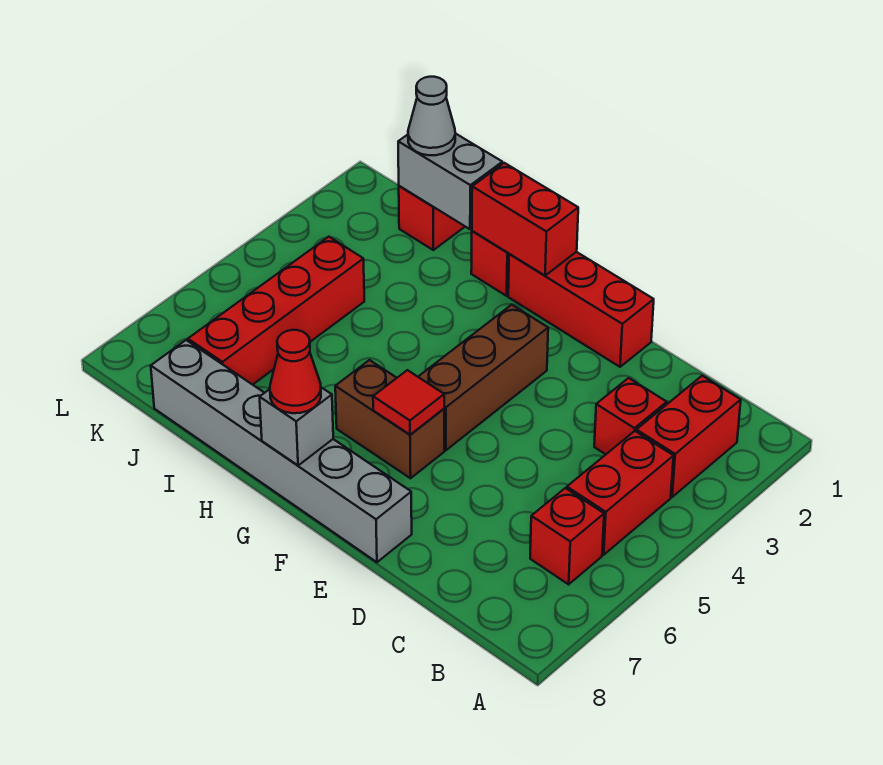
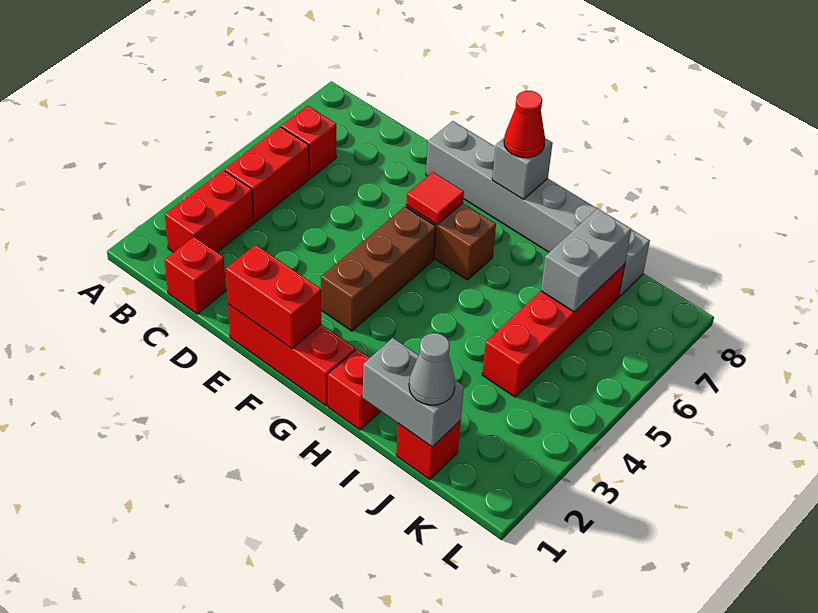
red brick C3 level 1 -> red brick C1 level 1
red brick G1:H1 level 2 -> red brick E1:F1 level 2
none -> grey brick J6:J7 level 2

